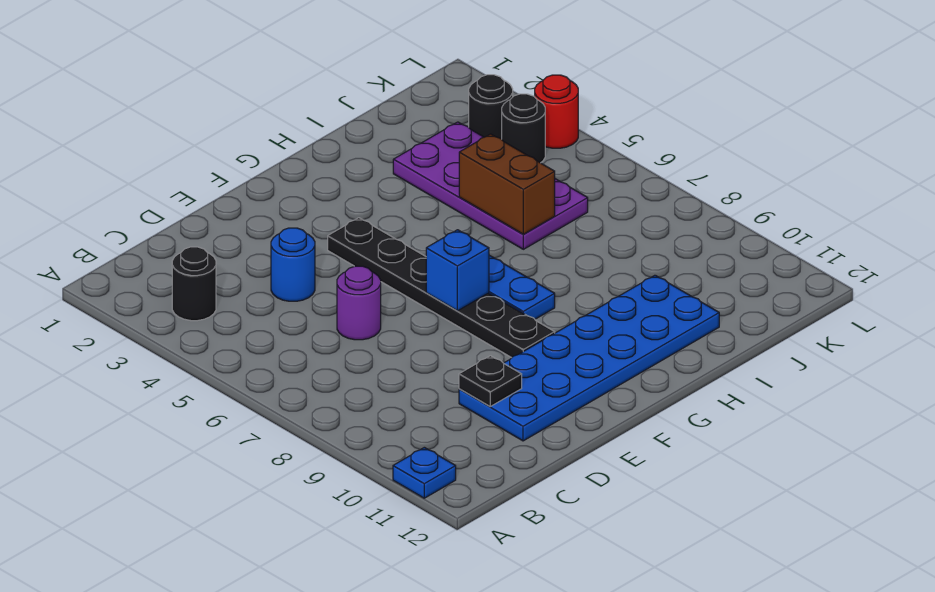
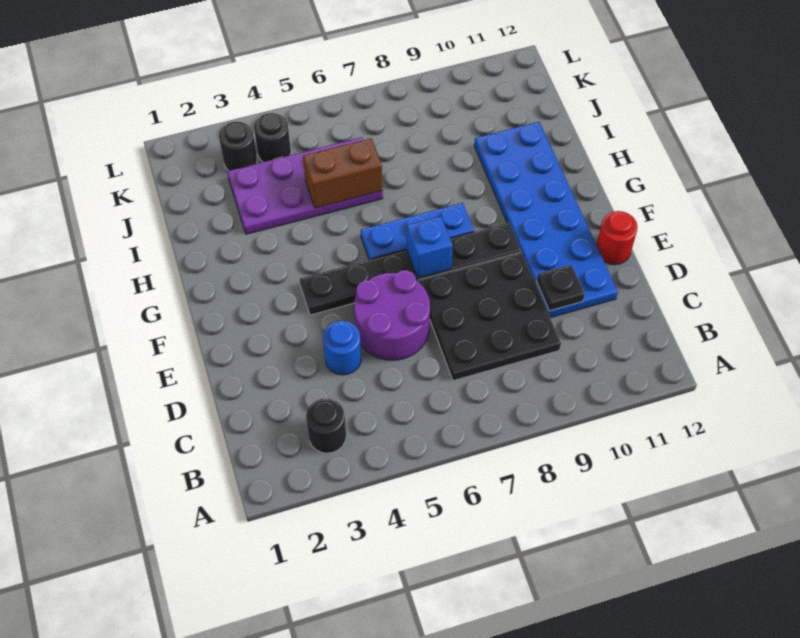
blue plate A11 level 1 -> none
none -> black plate C7:E9 level 1
purple round brick D6 level 1 -> purple round brick D5:E6 level 1
red round brick L4 level 1 -> red round brick E12 level 1

